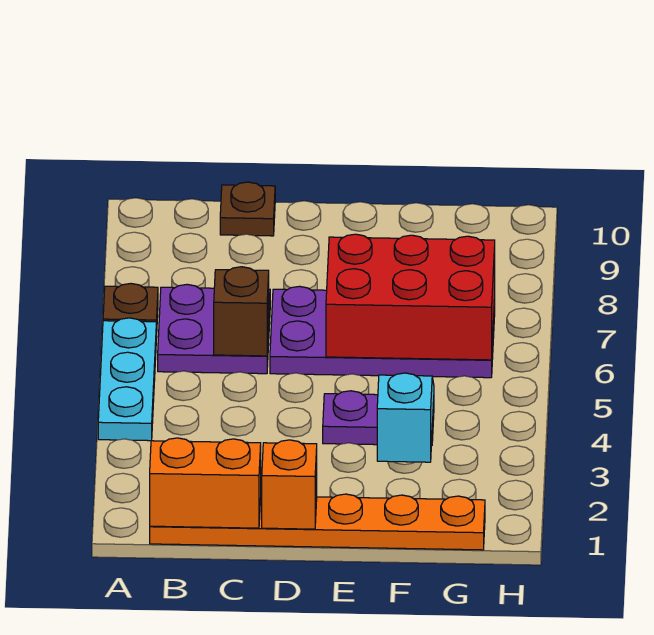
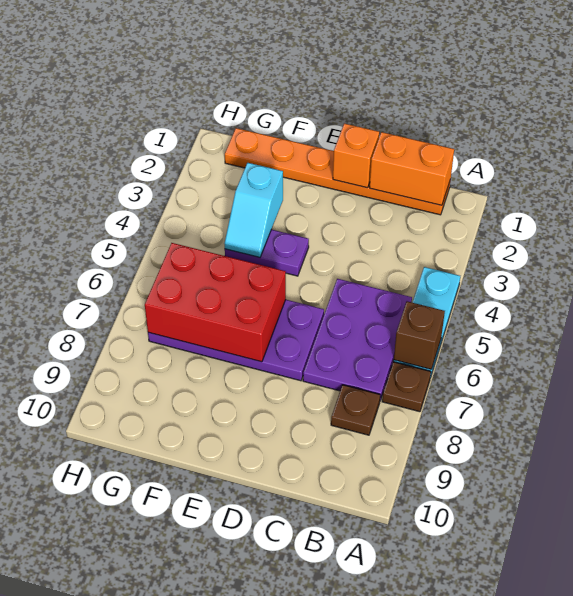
purple plate B6:C7 level 1 -> purple plate B5:C7 level 1
brown brick C6 level 2 -> brown brick A6 level 2
brown plate C10 level 1 -> brown plate B8 level 1

